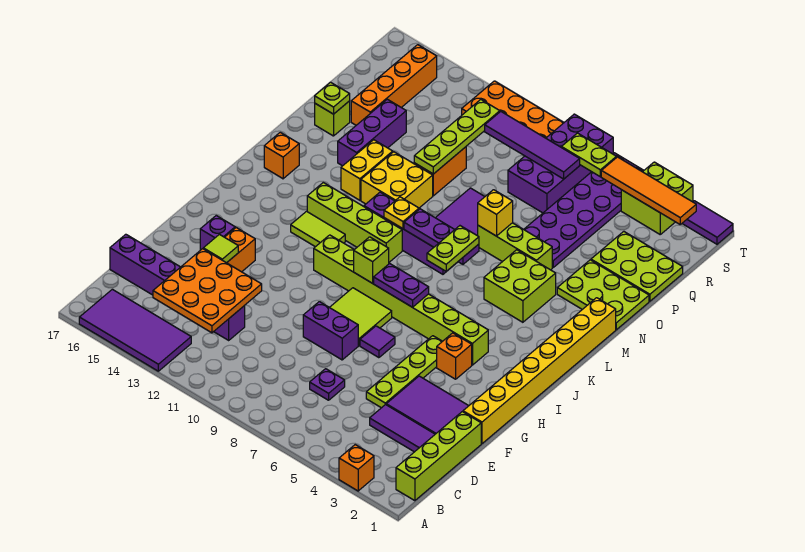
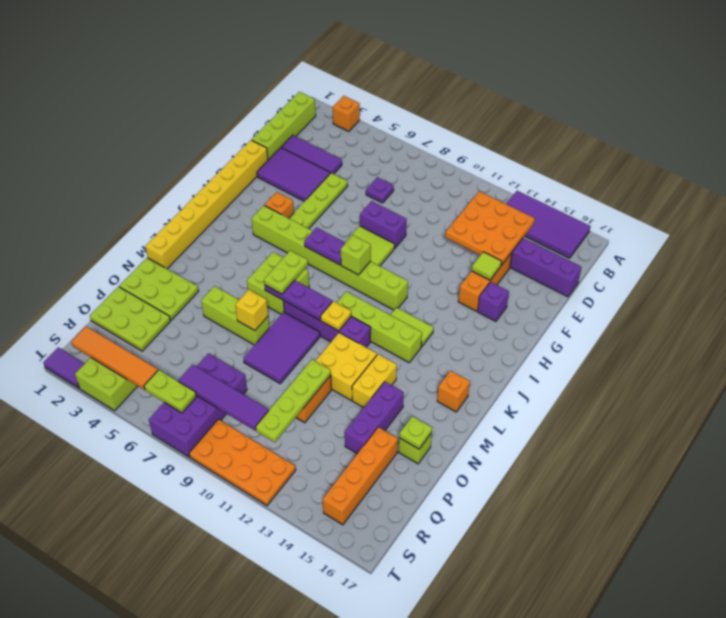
purple tile G7 level 1 -> none
lime brick L4:M5 level 1 -> lime brick K6:L7 level 1
purple plate O5:T6 level 1 -> none

